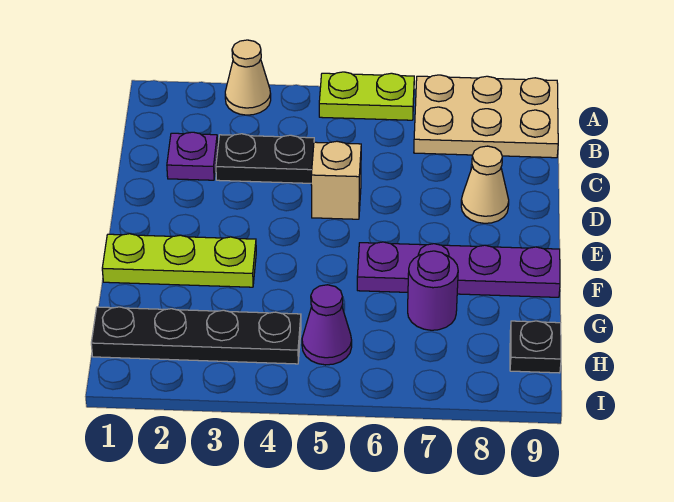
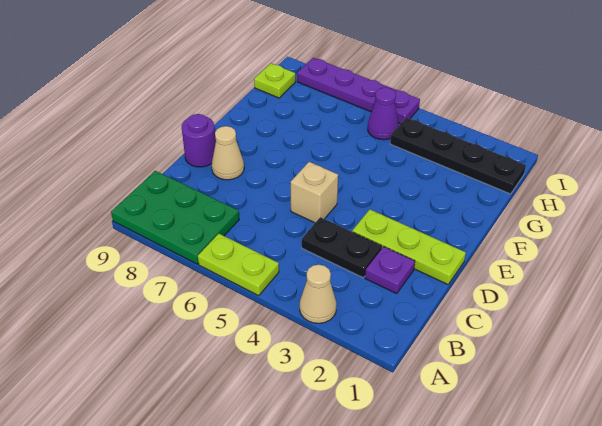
tan plate A7:B9 level 1 -> green plate A7:B9 level 1
lime plate F1:F3 level 1 -> lime plate D1:D3 level 1
purple plate F6:F9 level 1 -> purple plate I5:I8 level 1
purple round brick G7 level 1 -> purple round brick D9 level 1
black plate H9 level 1 -> lime plate H9 level 1

